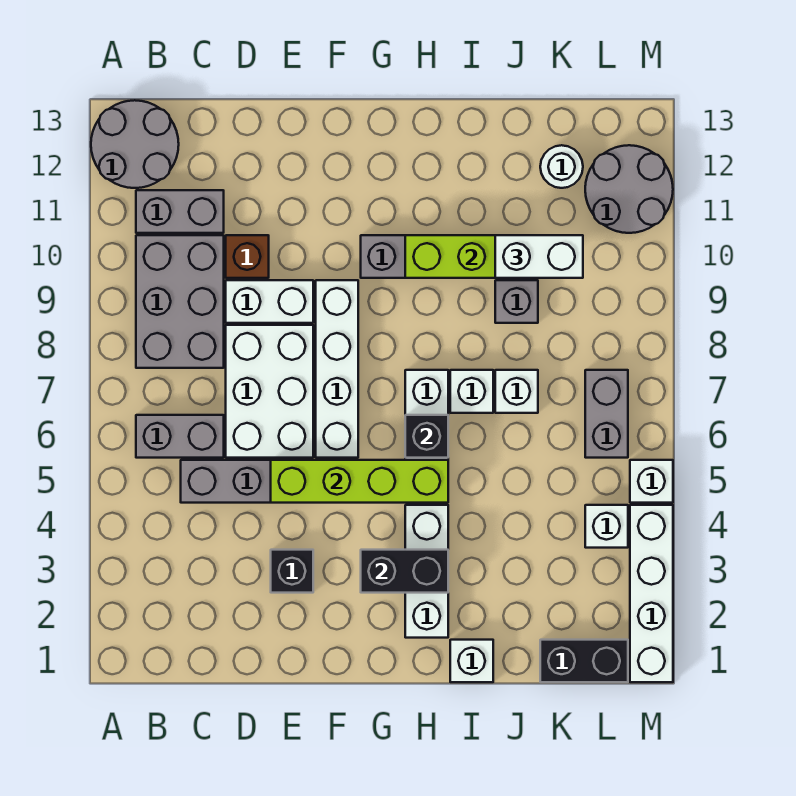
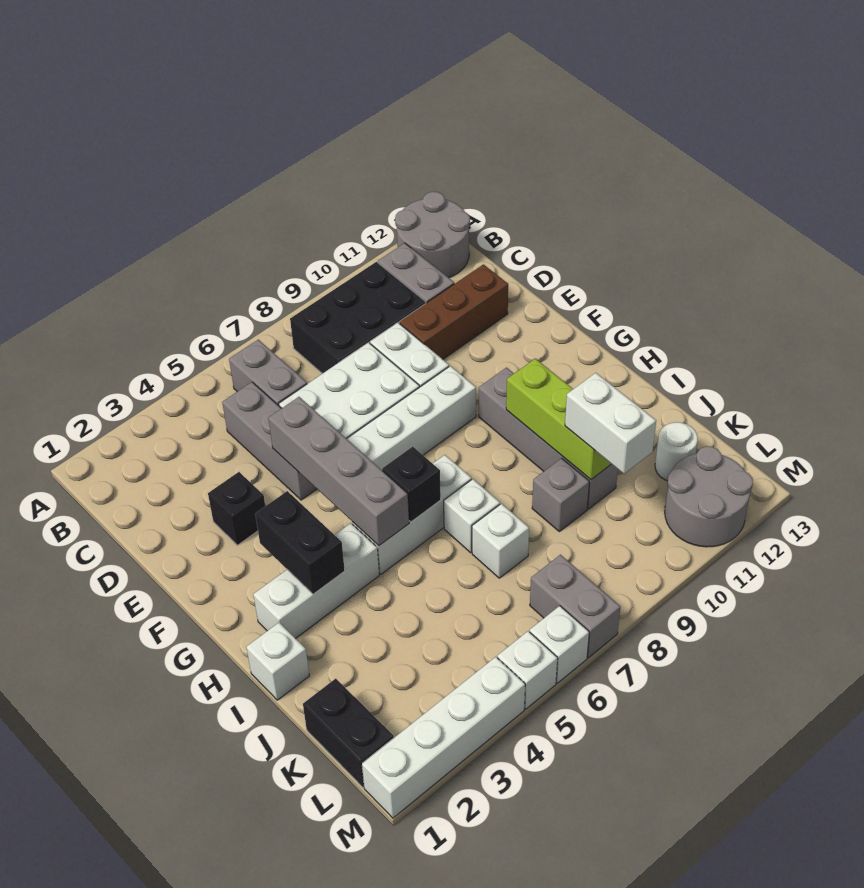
grey brick B8:C10 level 1 -> black brick B8:C10 level 1
brown brick D10 level 1 -> brown brick D10:D12 level 1
lime brick E5:H5 level 2 -> grey brick E5:H5 level 2
white brick L4 level 1 -> white brick M6 level 1
grey brick L6:L7 level 1 -> grey brick L7:M7 level 1

